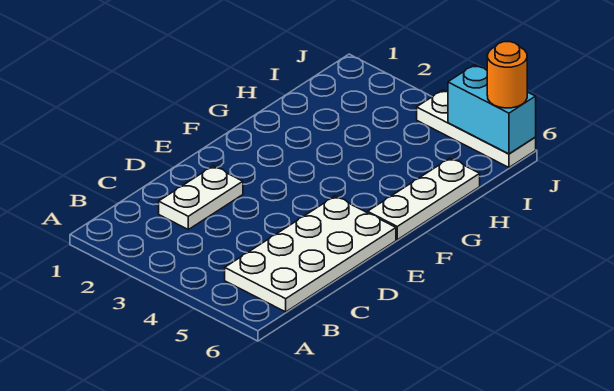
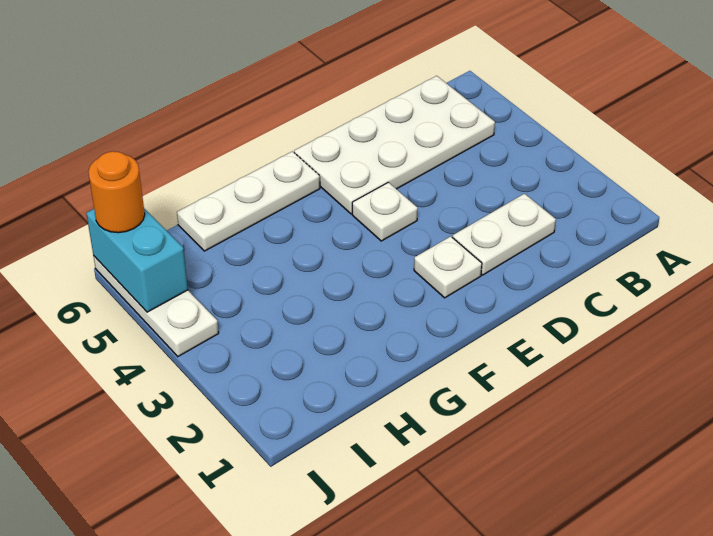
none -> white plate E2 level 1
none -> white plate E4 level 1

